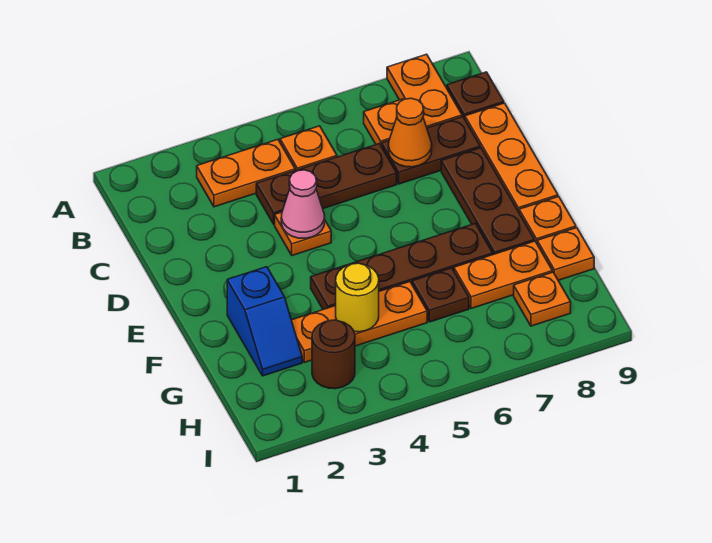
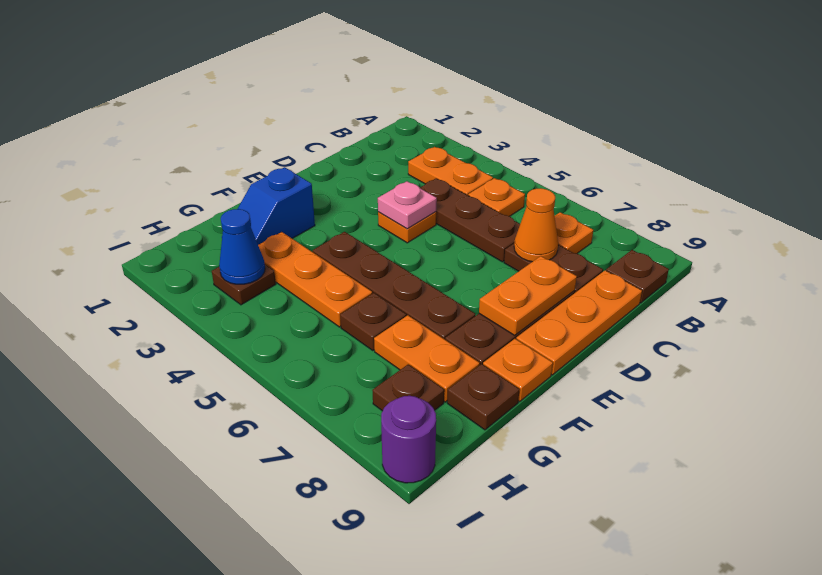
orange plate A8:B8 level 1 -> orange plate D8:E8 level 2
pink cone D4 level 2 -> pink plate D4 level 2
yellow round brick G4 level 2 -> none
orange plate G9 level 1 -> brown plate G9 level 1
brown round brick H3 level 1 -> brown plate H3 level 1
none -> blue cone H3 level 2
orange plate H8 level 1 -> brown plate H8 level 1
none -> purple round brick I9 level 1

